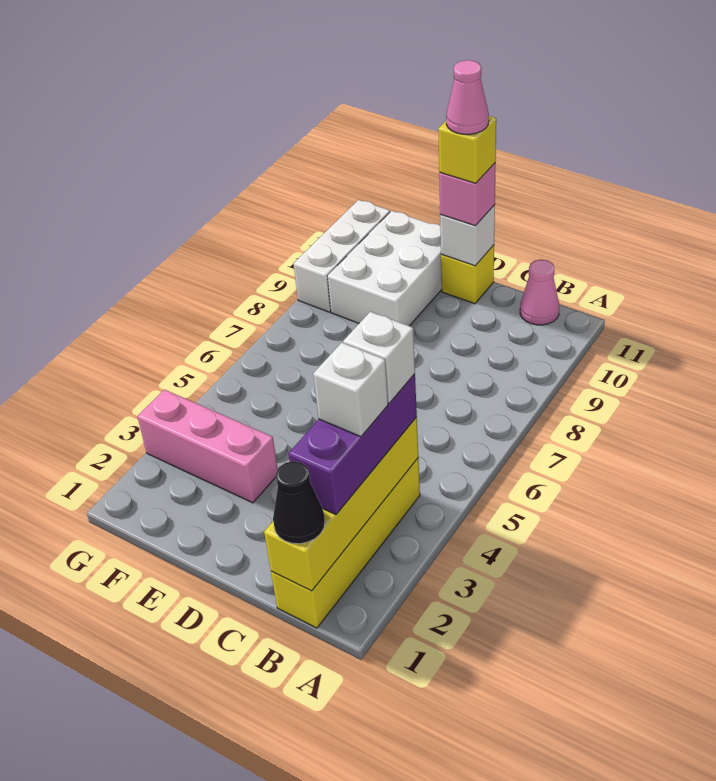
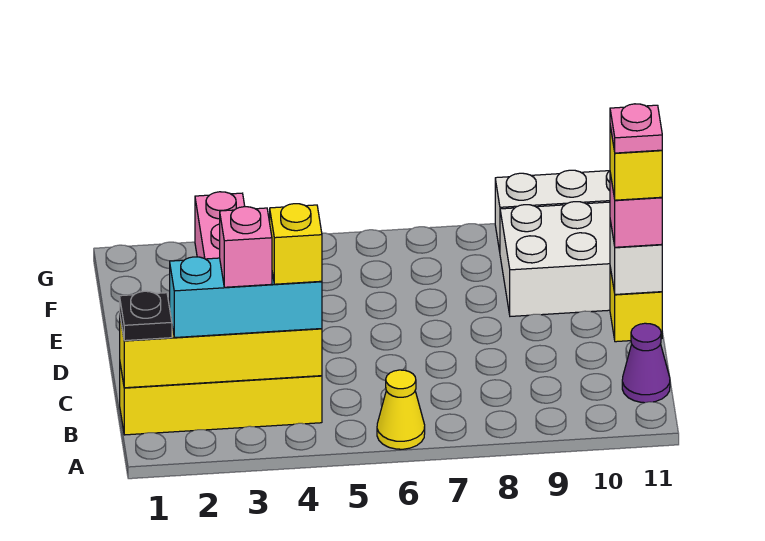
none -> yellow cone A6 level 1
black cone B1 level 3 -> black plate B1 level 3
purple brick B2:B4 level 3 -> cyan brick B2:B4 level 3
white brick B3 level 4 -> pink brick B3 level 4
white brick B4 level 4 -> yellow brick B4 level 4
pink cone B11 level 1 -> purple cone B11 level 1
pink cone D11 level 5 -> pink plate D11 level 5

